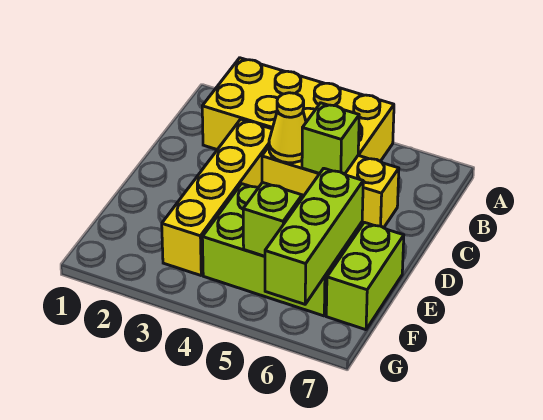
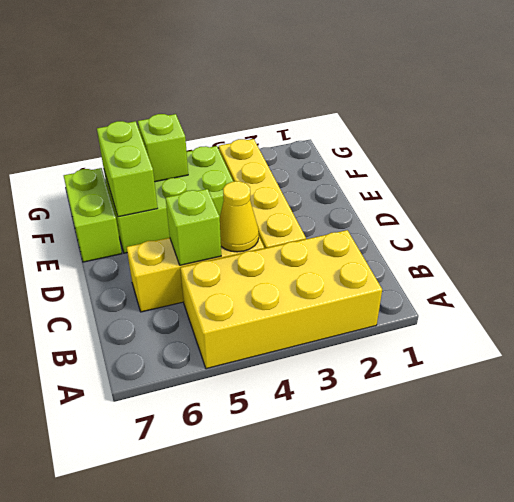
lime brick E6:G6 level 2 -> lime brick E6:F6 level 2

